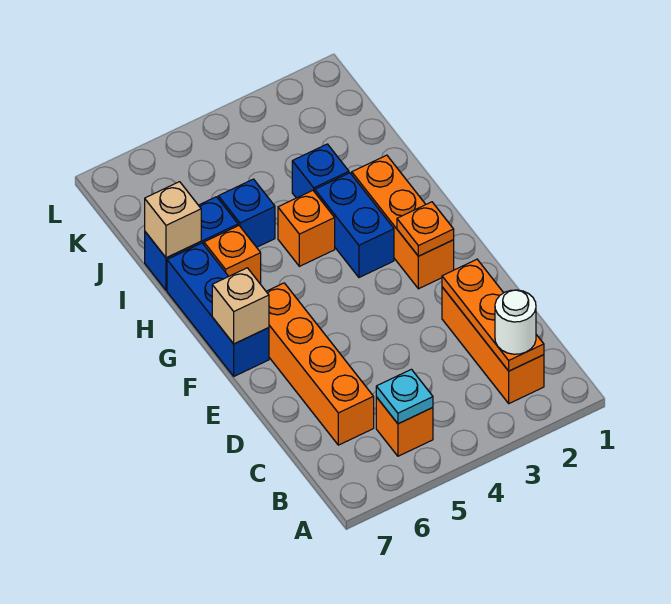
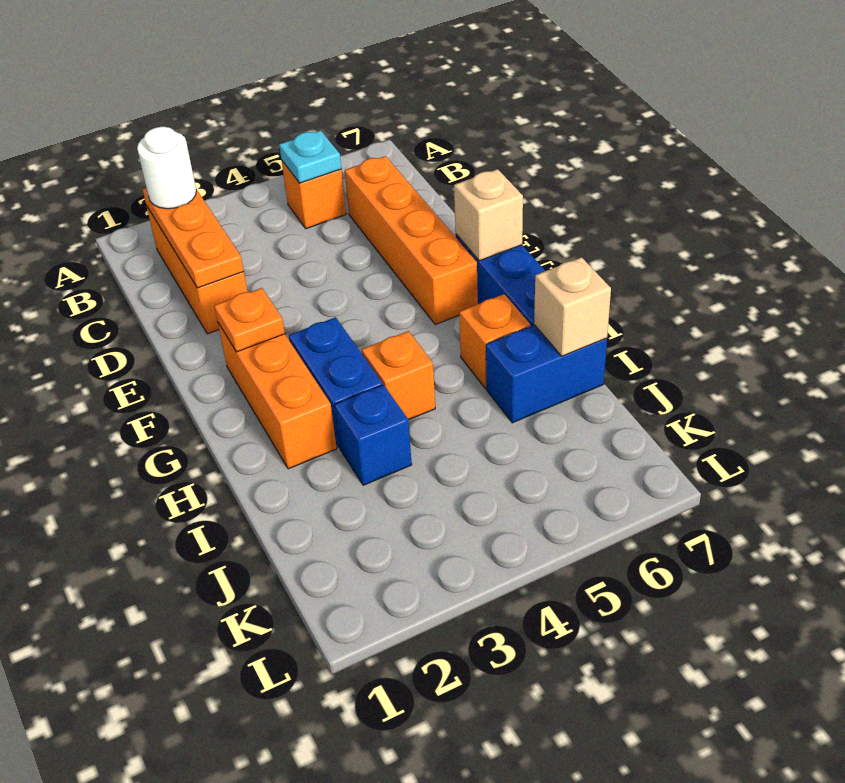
blue brick I5 level 1 -> none

